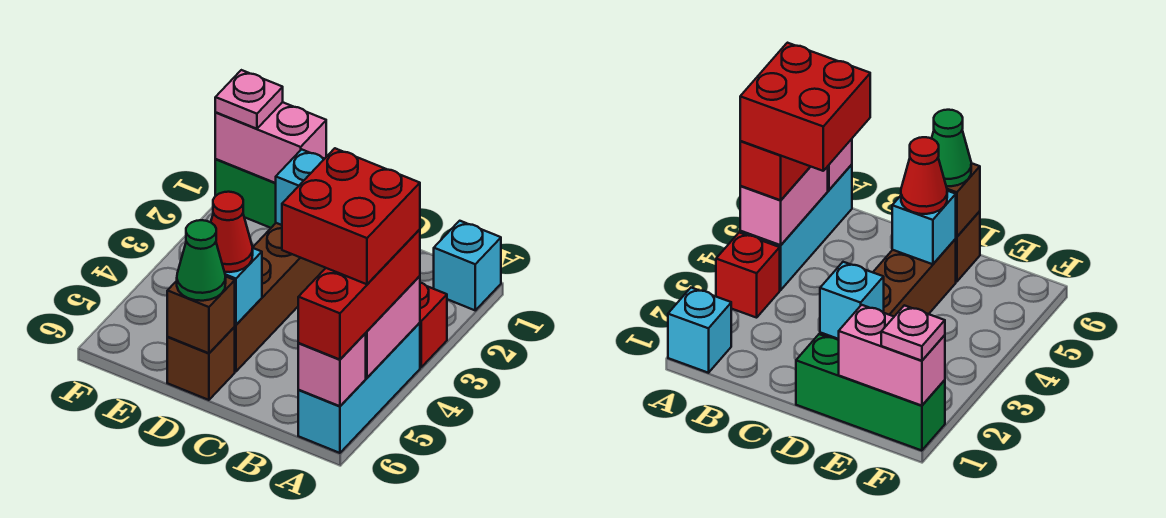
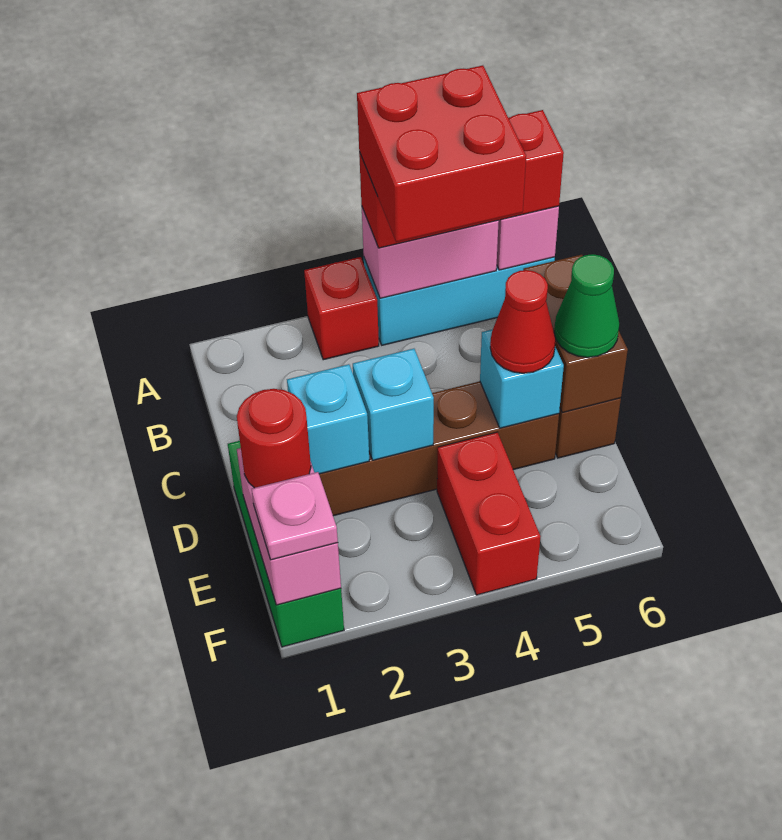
cyan brick A1 level 1 -> cyan brick D3 level 2
brown brick D6 level 2 -> brown brick C6:D6 level 2
none -> red round brick E1 level 3
none -> red brick E4:F4 level 1

